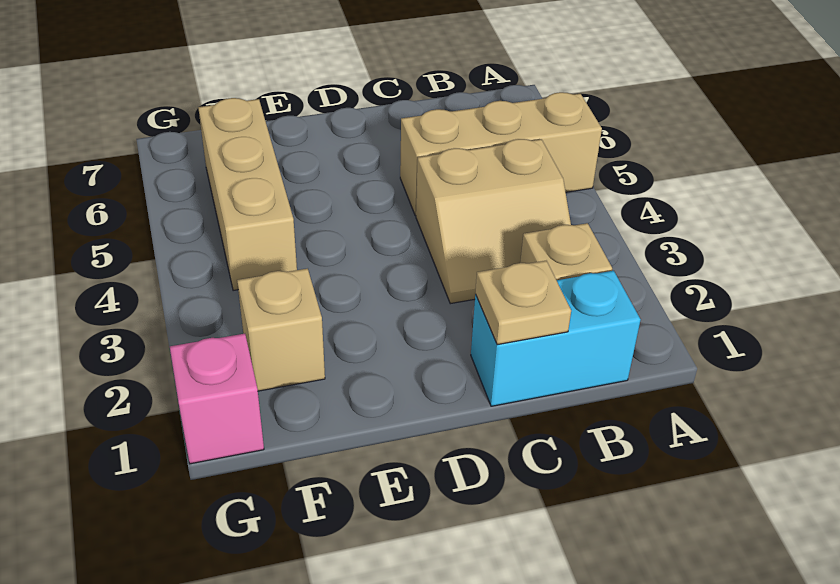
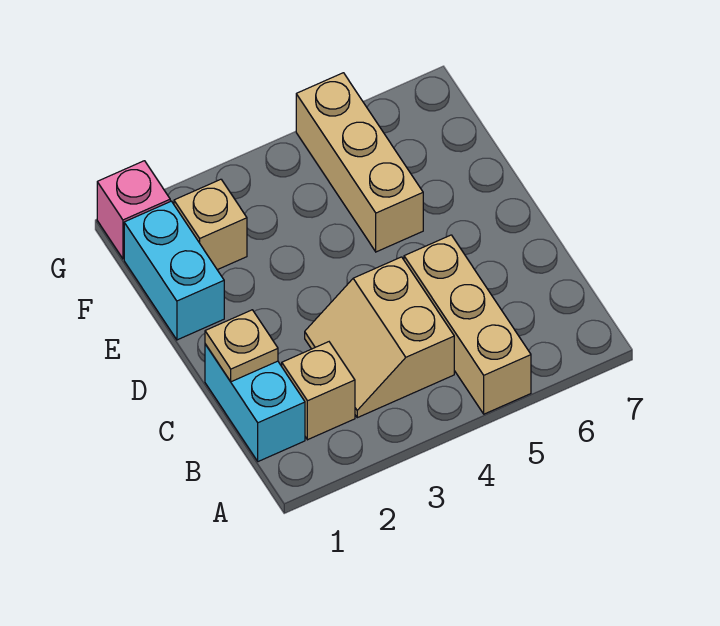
none -> cyan brick E1:F1 level 1
tan brick F4:F6 level 1 -> tan brick E5:G5 level 1

